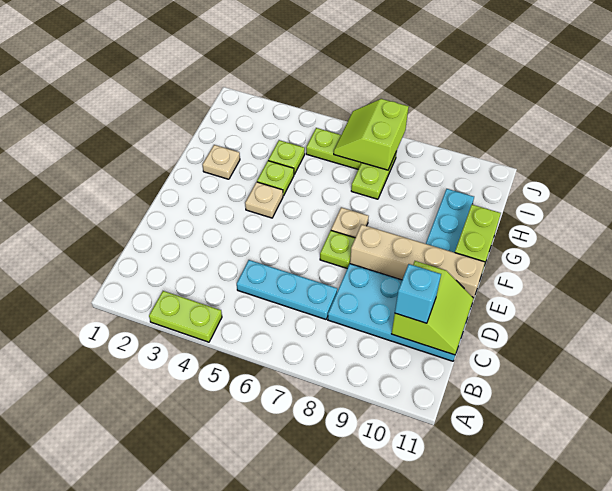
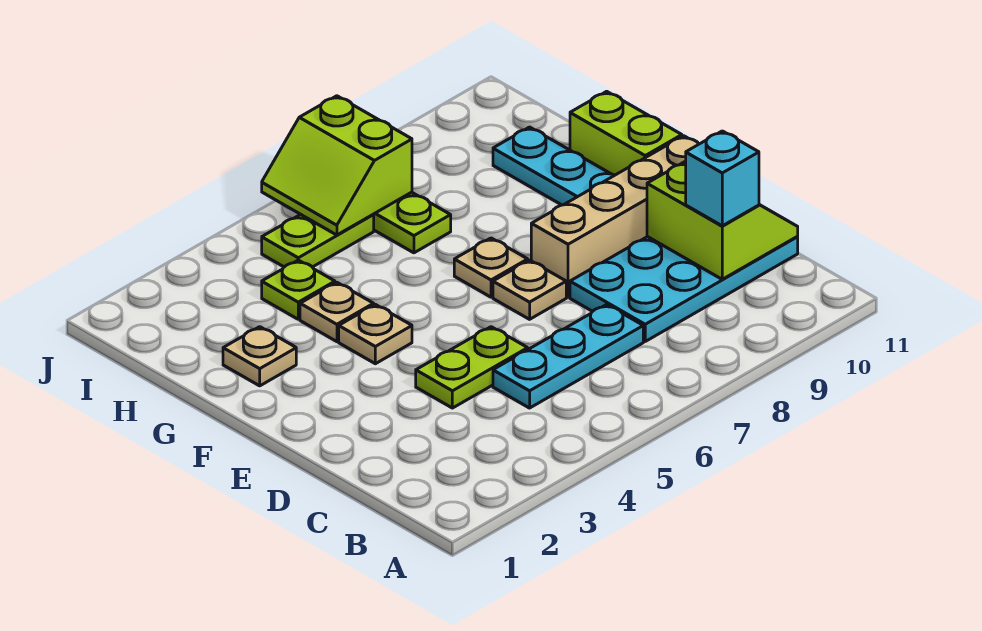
lime plate A3:A4 level 1 -> lime plate D4:D5 level 1
lime plate E7 level 1 -> tan plate E7 level 1
lime plate G4 level 1 -> tan plate G4 level 1

